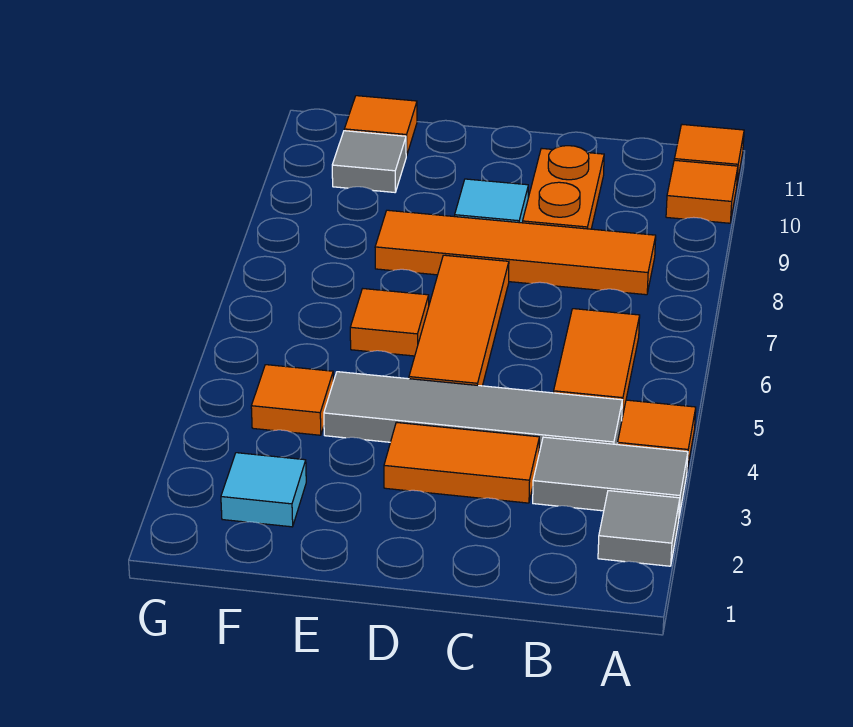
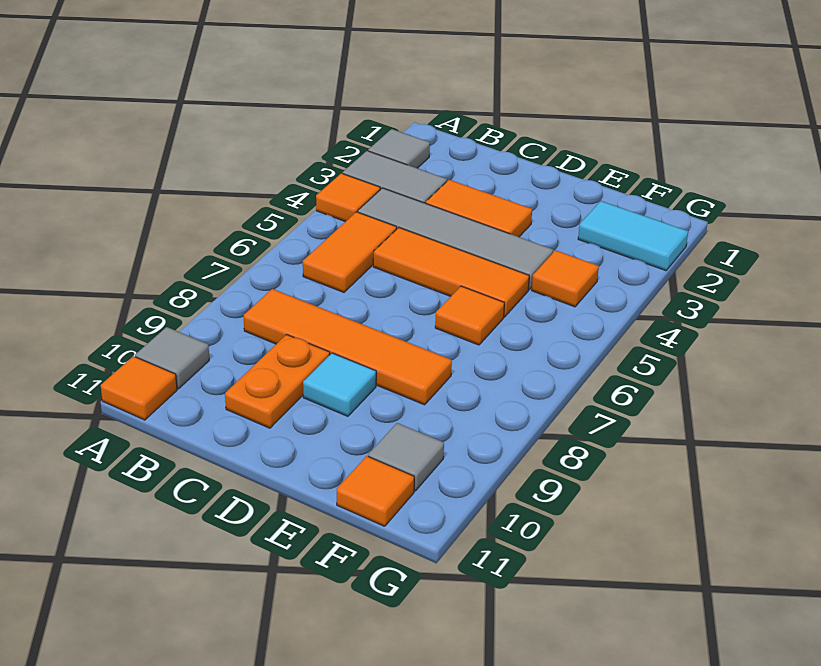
orange tile A10 level 1 -> grey tile A10 level 1
orange tile D5:D7 level 1 -> orange tile C5:E5 level 1
cyan tile F2 level 1 -> cyan tile F2:G2 level 1

